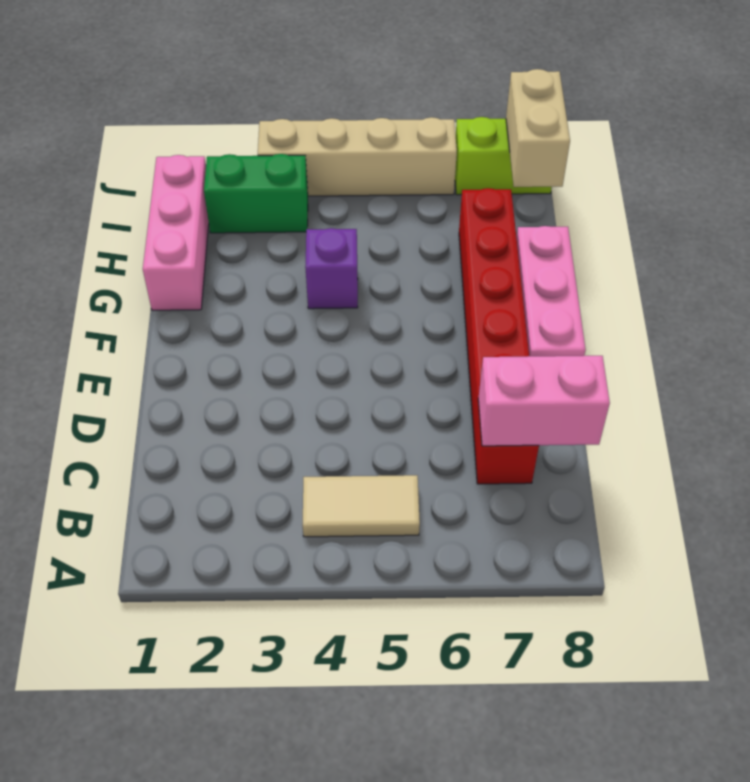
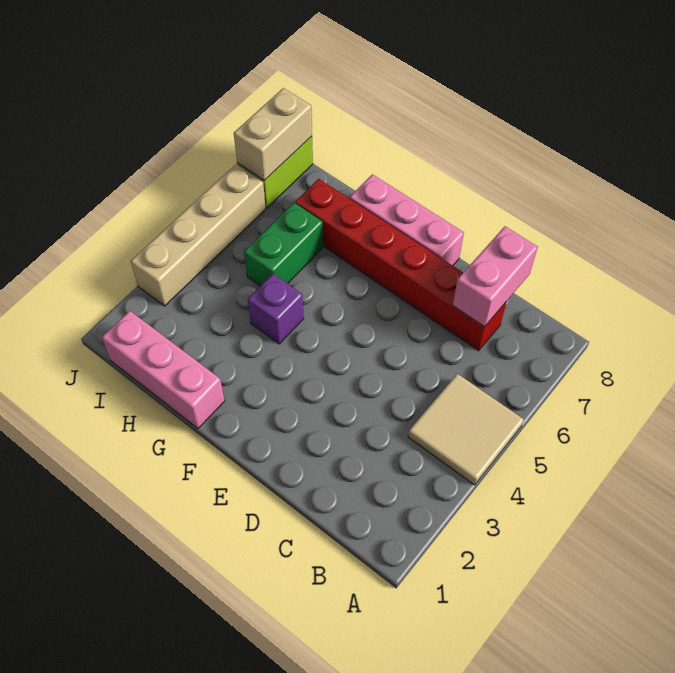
tan tile B4:B5 level 1 -> tan tile A4:B5 level 1
green brick I2:I3 level 1 -> green brick H5:H6 level 1
tan brick I8:J8 level 2 -> tan brick J7:J8 level 2

